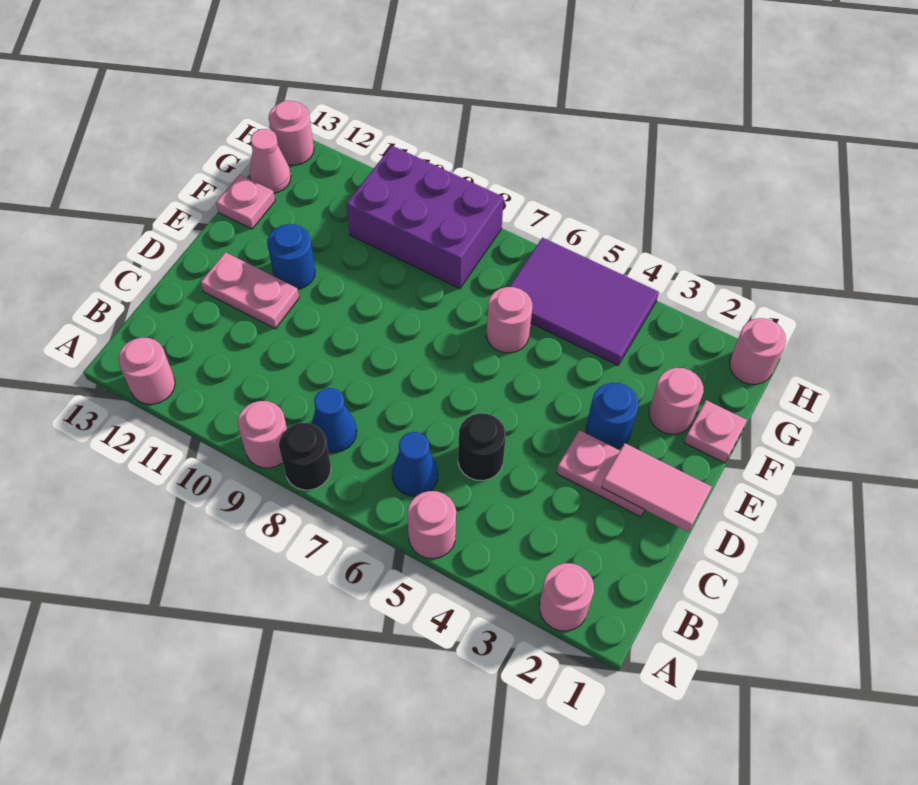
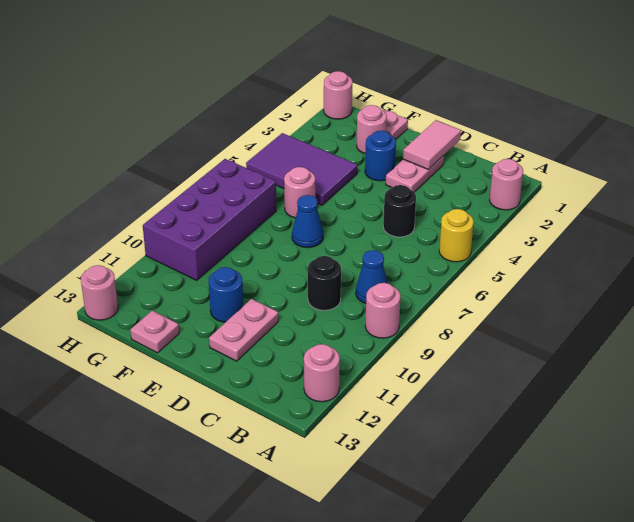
pink round brick A5 level 1 -> yellow round brick A5 level 1
black round brick A8 level 1 -> black round brick C9 level 1
blue cone B6 level 1 -> blue cone E7 level 1
purple tile G4:H6 level 1 -> purple tile F4:H5 level 1
purple brick G8:H10 level 1 -> purple brick G7:H10 level 1
pink cone G13 level 1 -> none

